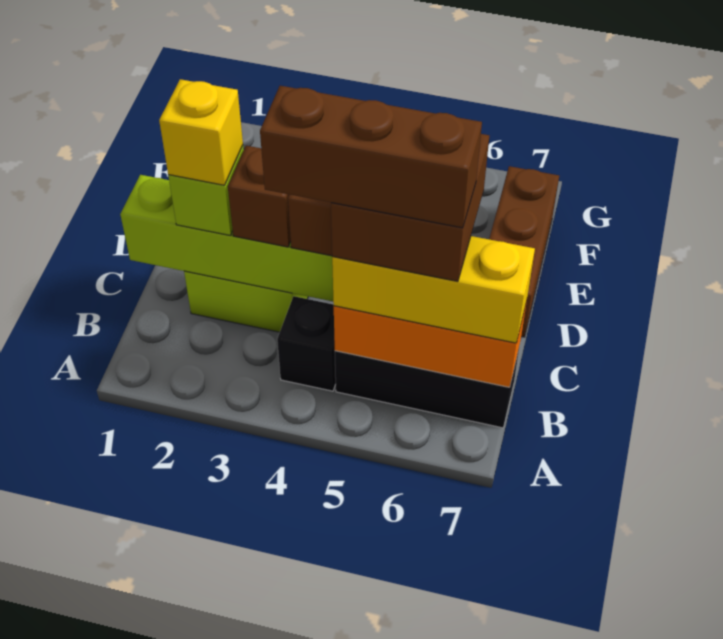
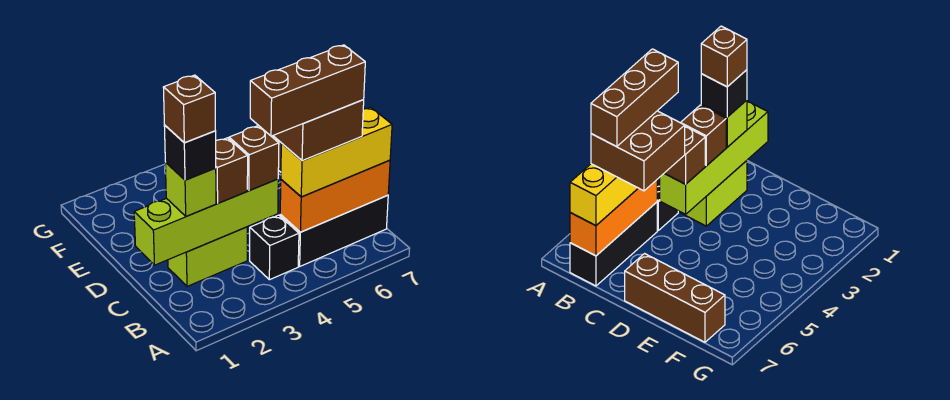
yellow brick C2 level 4 -> black brick C2 level 4
none -> brown brick C2 level 5

